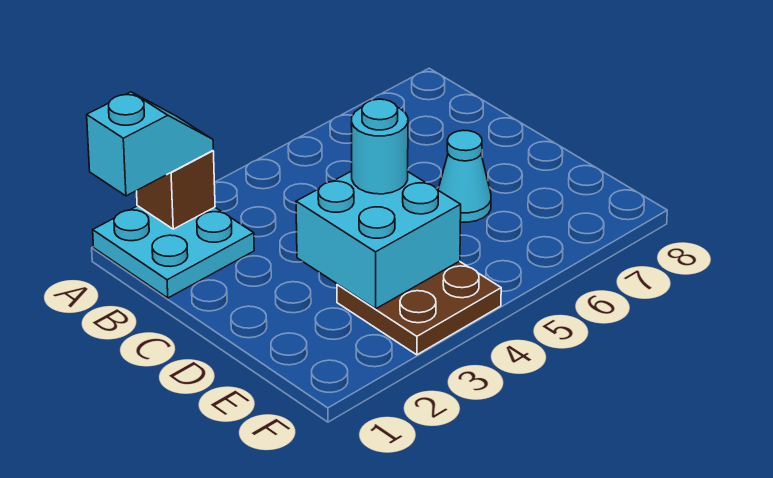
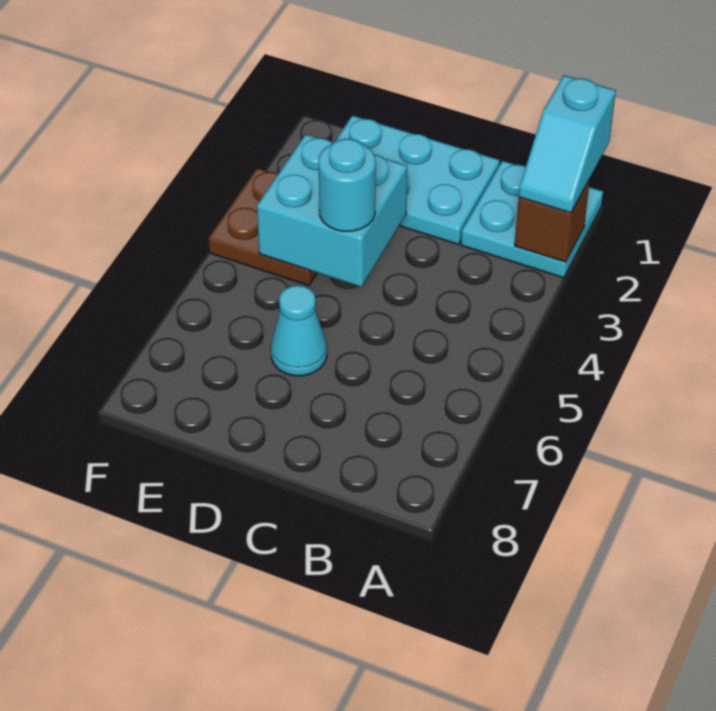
none -> cyan plate C1:E2 level 1

